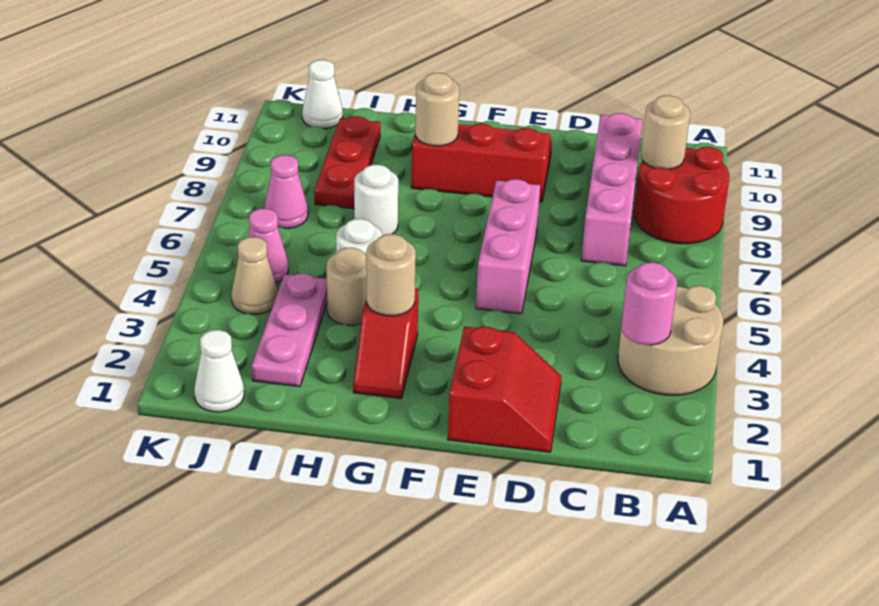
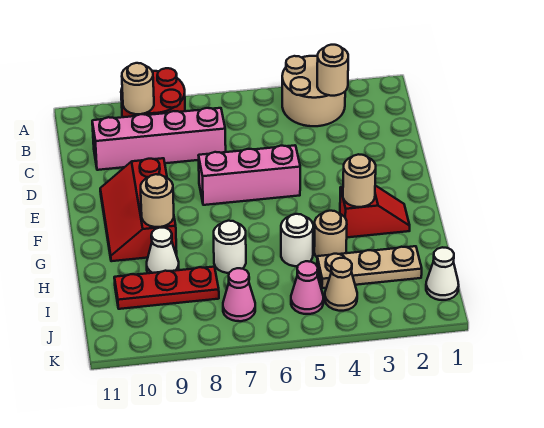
pink round brick B3 level 2 -> tan round brick B3 level 2
red slope D1:E2 level 1 top E -> none
pink plate I2:I4 level 1 -> tan plate I2:I4 level 1
white cone J11 level 1 -> white cone H9 level 1

